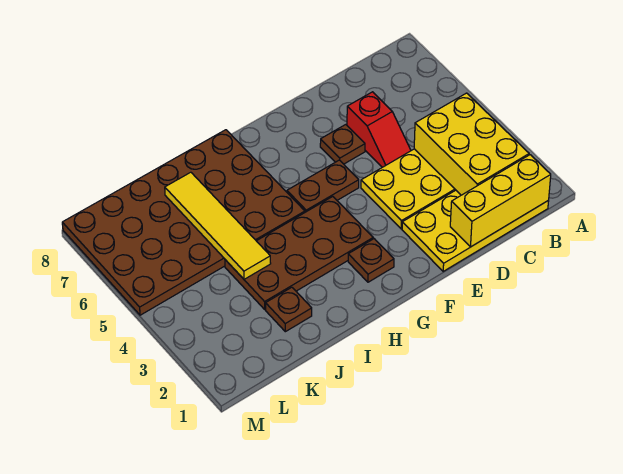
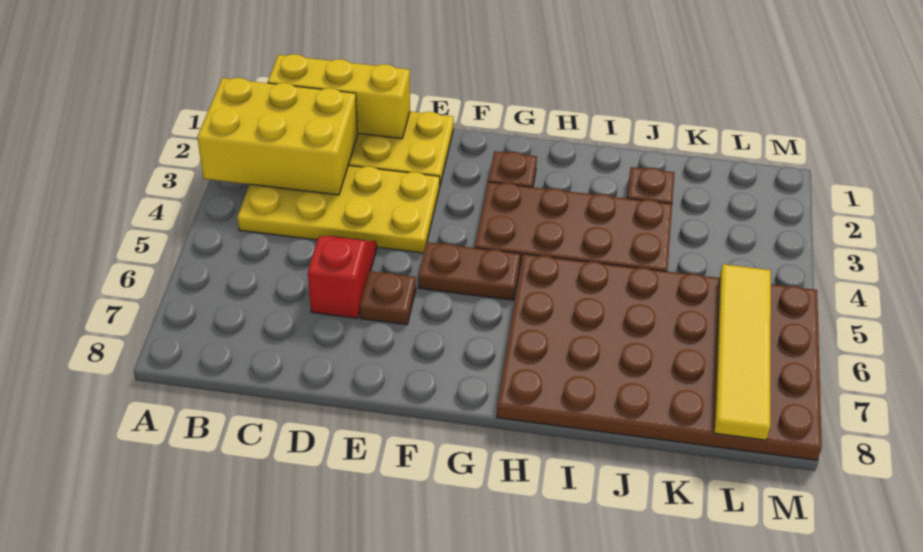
yellow brick B2:C4 level 2 -> yellow brick A2:C3 level 2
yellow tile J4:J7 level 2 -> yellow tile L5:L8 level 2

